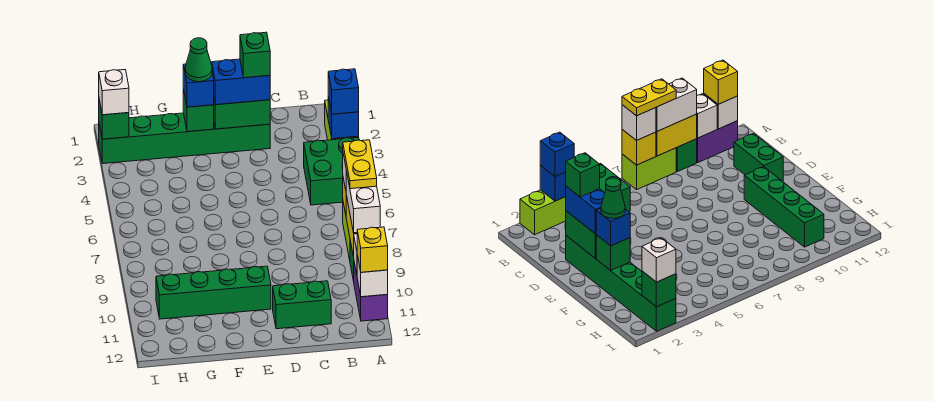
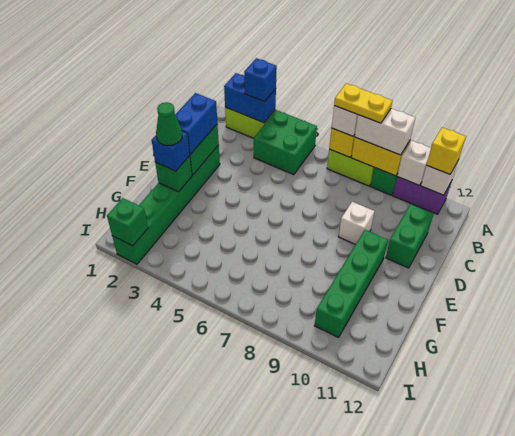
blue brick A3 level 2 -> blue brick A2:A3 level 2
green brick D2 level 4 -> none
white brick I2 level 3 -> white brick D9 level 1

